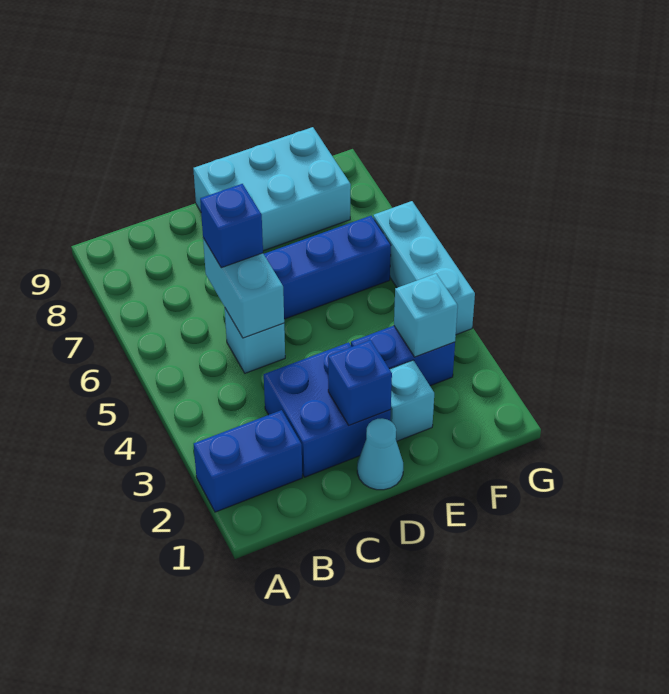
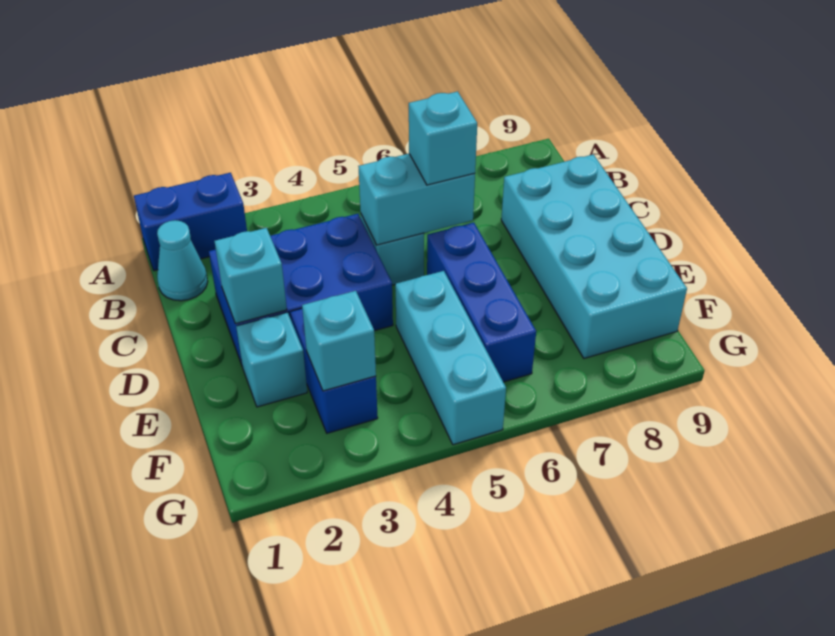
blue brick A2:B2 level 1 -> blue brick A1:A2 level 1
blue brick C2:D3 level 1 -> blue brick C2:D4 level 1
blue brick C6 level 3 -> cyan brick C6 level 3
cyan cone D1 level 1 -> cyan cone B1 level 1
blue brick D2 level 2 -> cyan brick D2 level 2
cyan brick D8:F9 level 1 -> cyan brick C8:F9 level 1
cyan brick G4:G6 level 1 -> cyan brick E5:G5 level 1

